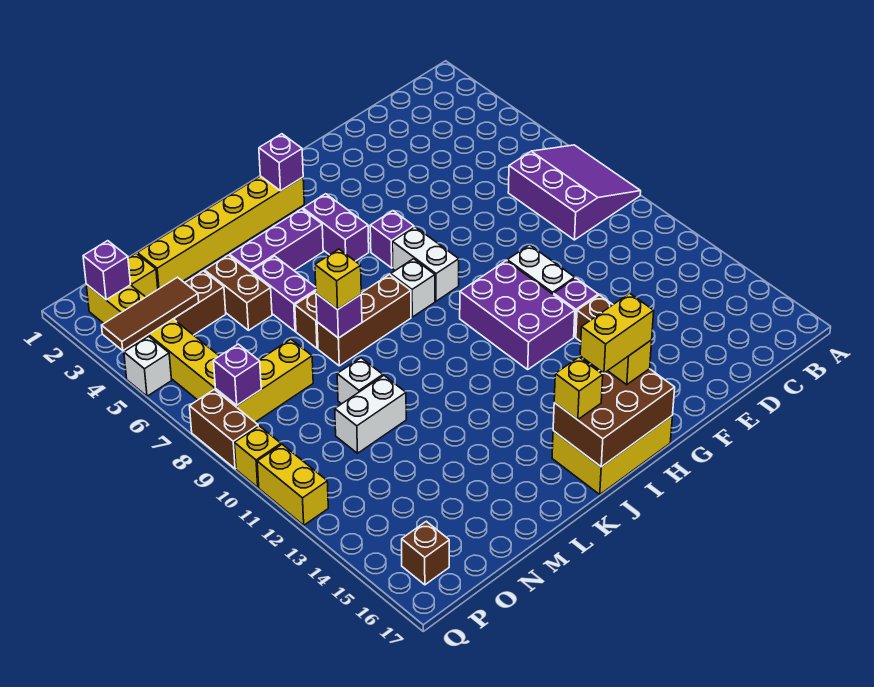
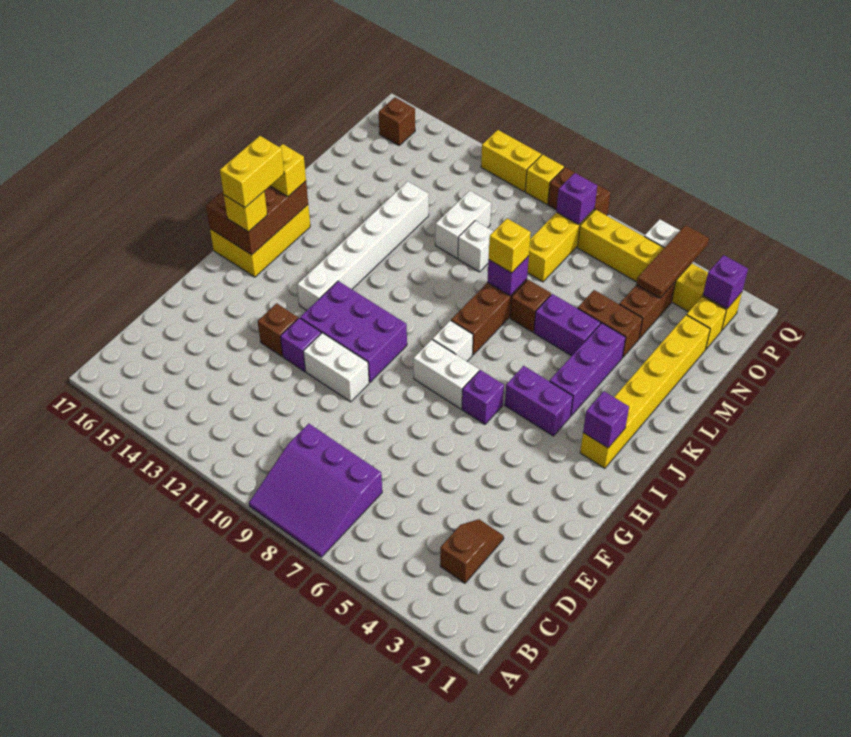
none -> brown slope C3:D3 level 1 top C
none -> white brick H13:M13 level 1

